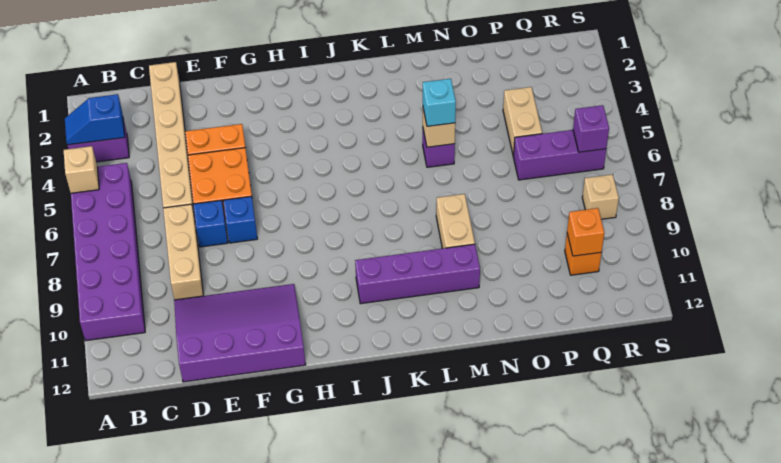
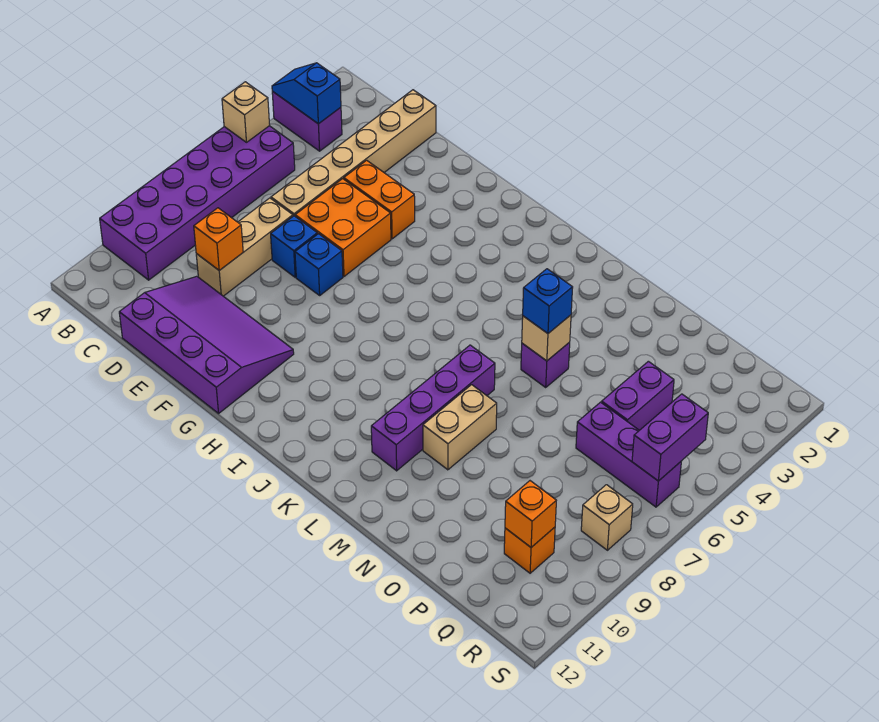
none -> orange brick D9 level 2
purple brick J10:M10 level 1 -> purple brick L7:L10 level 1
cyan brick M5 level 3 -> blue brick M5 level 3
tan brick P4:P5 level 1 -> purple brick P4:P5 level 1
purple brick R6 level 2 -> purple brick R5:R6 level 2

